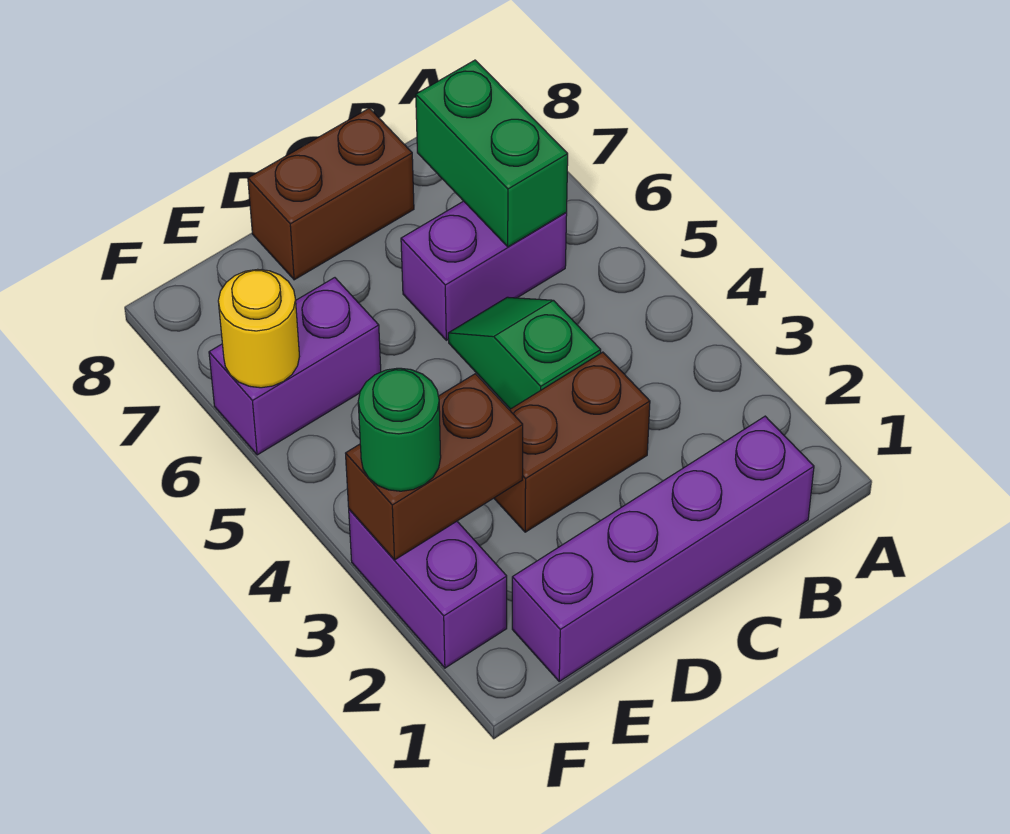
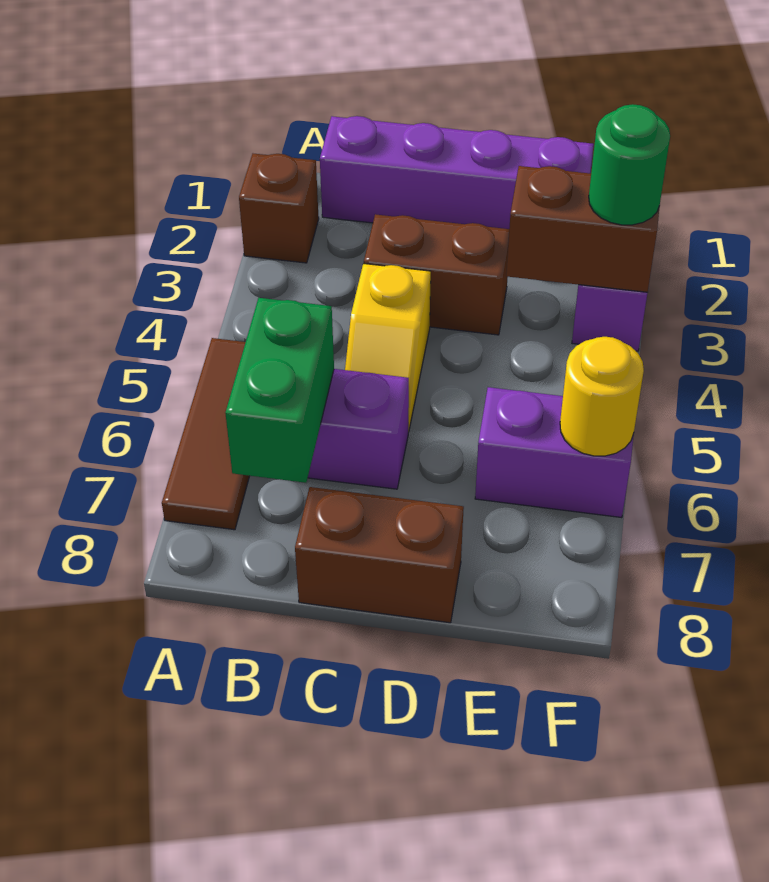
none -> brown brick A2 level 1
none -> brown tile A5:A7 level 1
green slope C4:C5 level 1 top 4 -> yellow slope C4:C5 level 1 top 4

